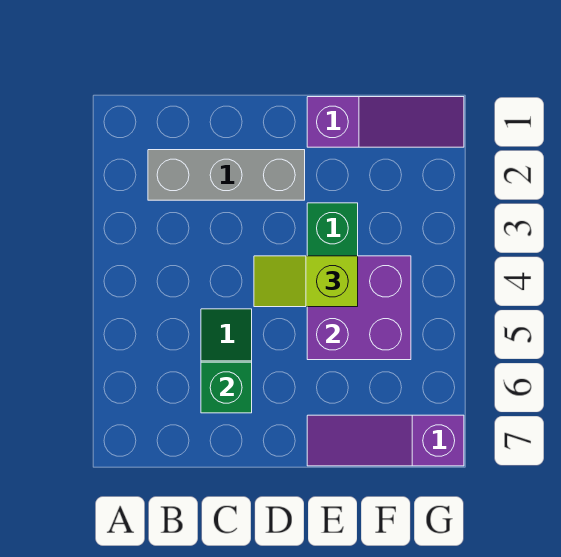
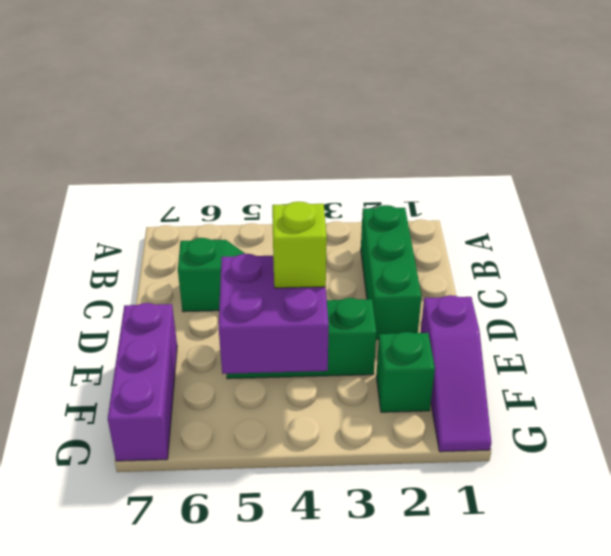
grey brick B2:D2 level 1 -> green brick B2:D2 level 1
green brick C6 level 2 -> green brick F2 level 1
purple slope E7:G7 level 1 top G -> purple brick E7:G7 level 1

